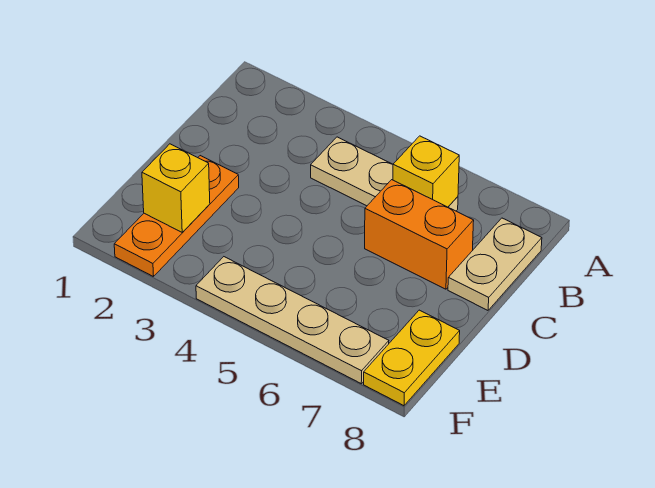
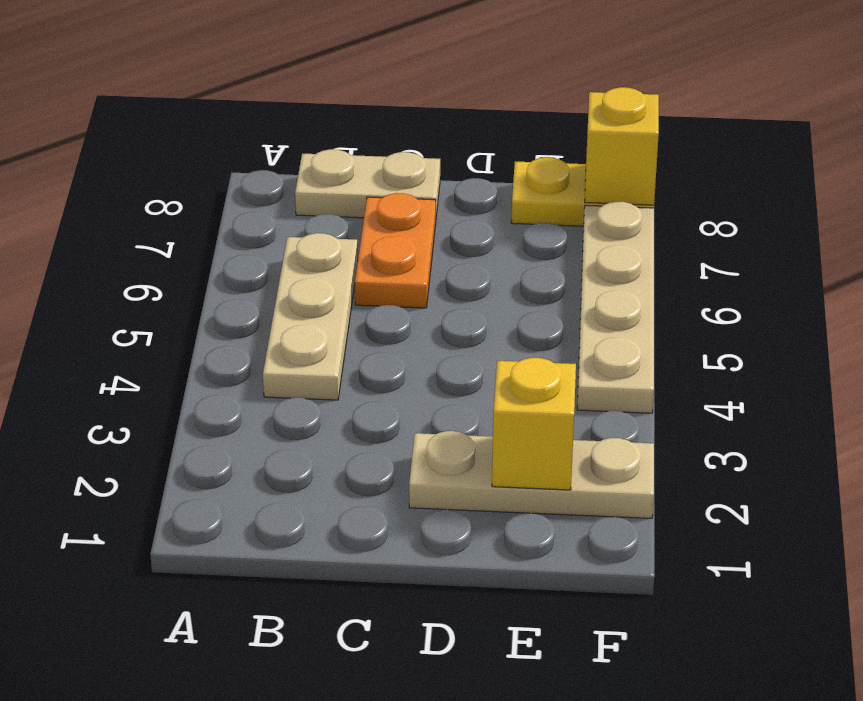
yellow brick B6 level 2 -> yellow brick F8 level 2
orange brick C6:C7 level 1 -> orange plate C6:C7 level 1
orange plate D2:F2 level 1 -> tan plate D2:F2 level 1

